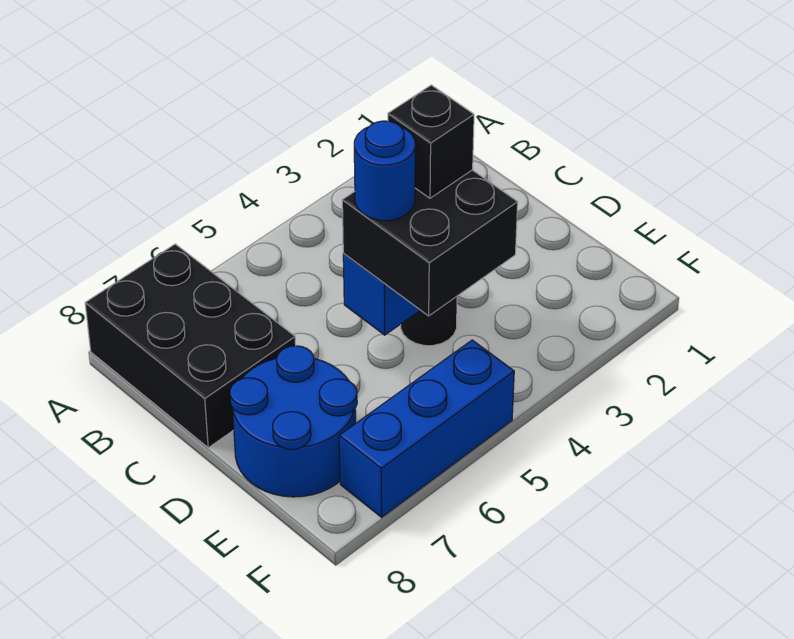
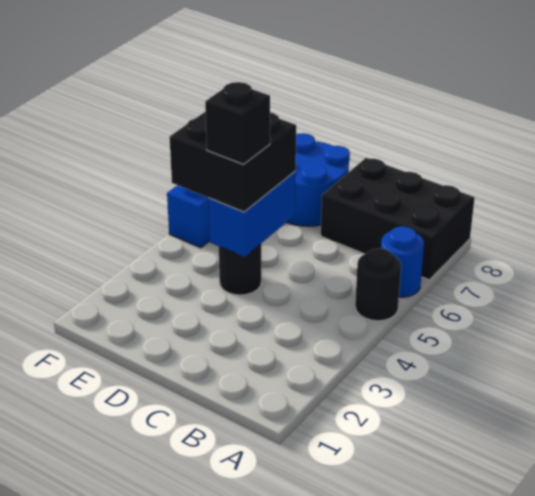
none -> black round brick A5 level 1
blue round brick D5 level 4 -> blue round brick A6 level 1

